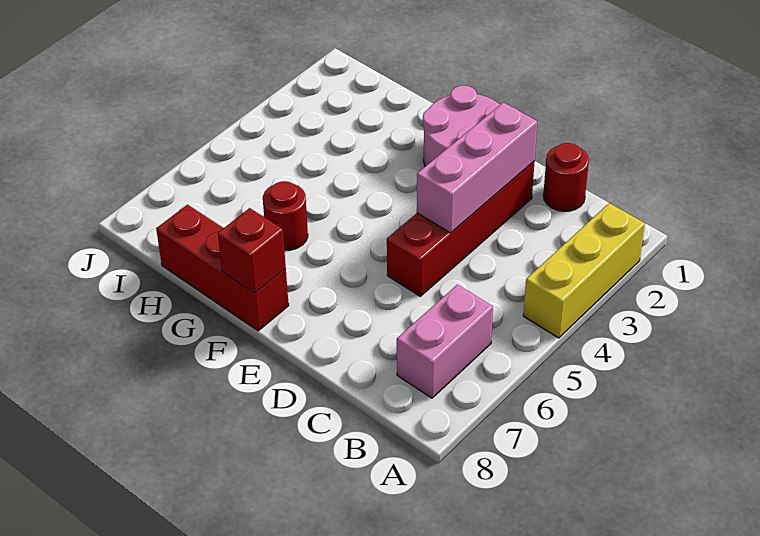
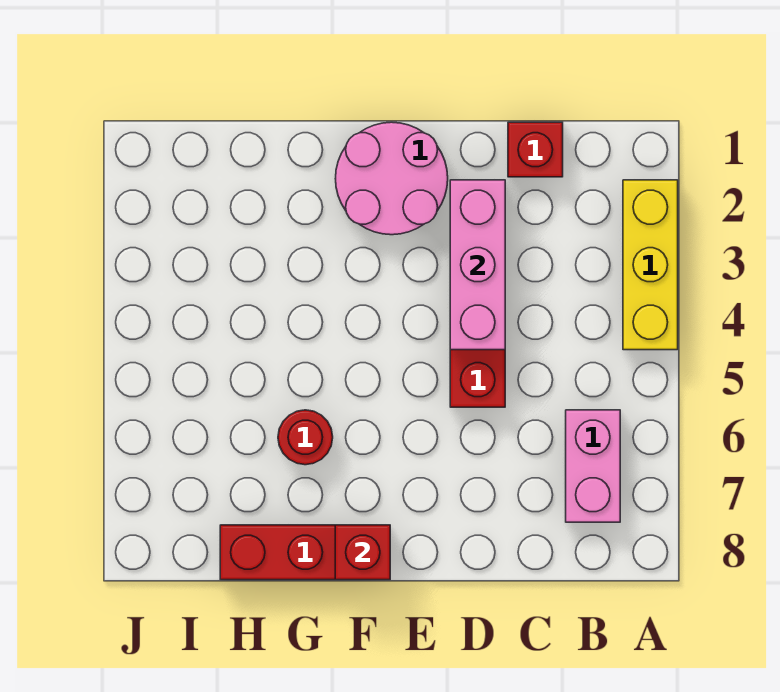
red round brick C1 level 1 -> red brick C1 level 1

